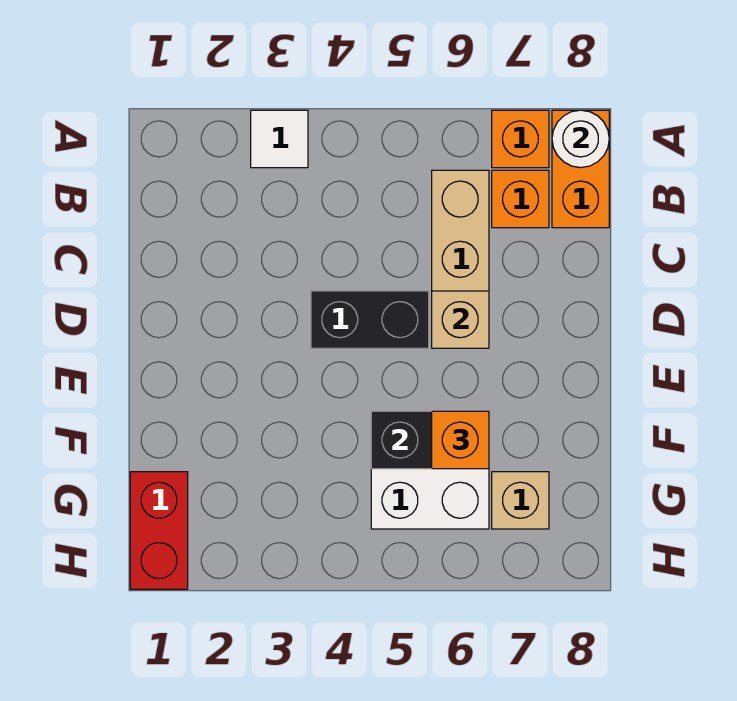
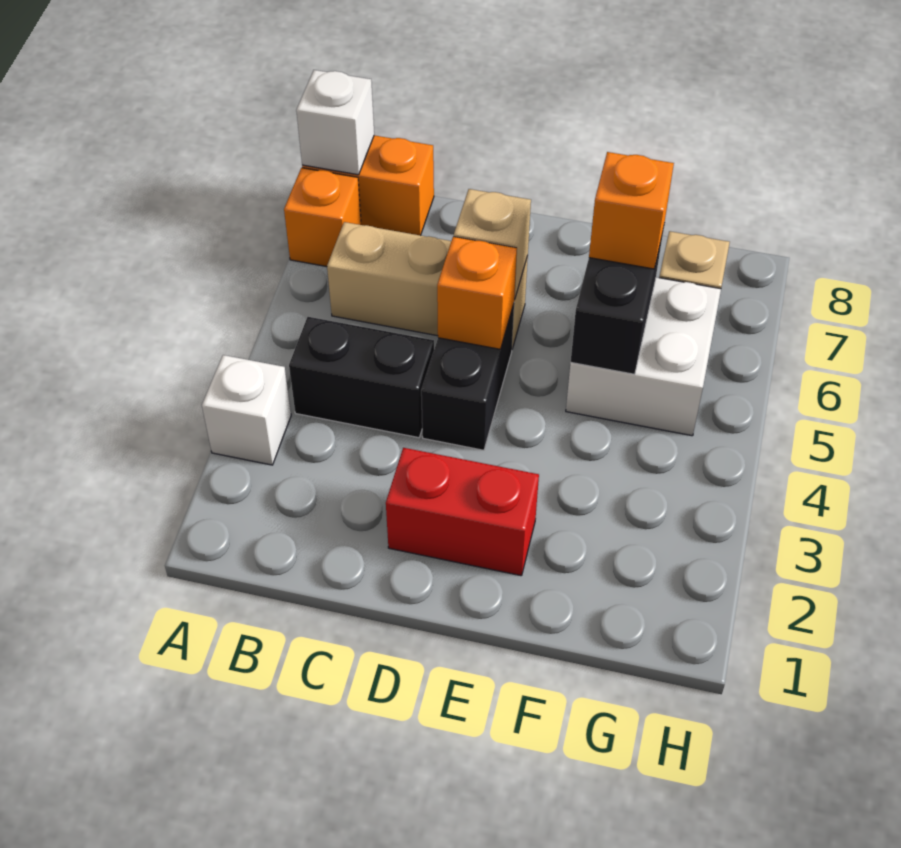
white tile A3 level 1 -> white brick A3 level 1
white round brick A8 level 2 -> white brick A8 level 2
none -> black brick B4:C4 level 1
orange brick B7 level 1 -> orange brick D5 level 2
red brick G1:H1 level 1 -> red brick D2:E2 level 1

